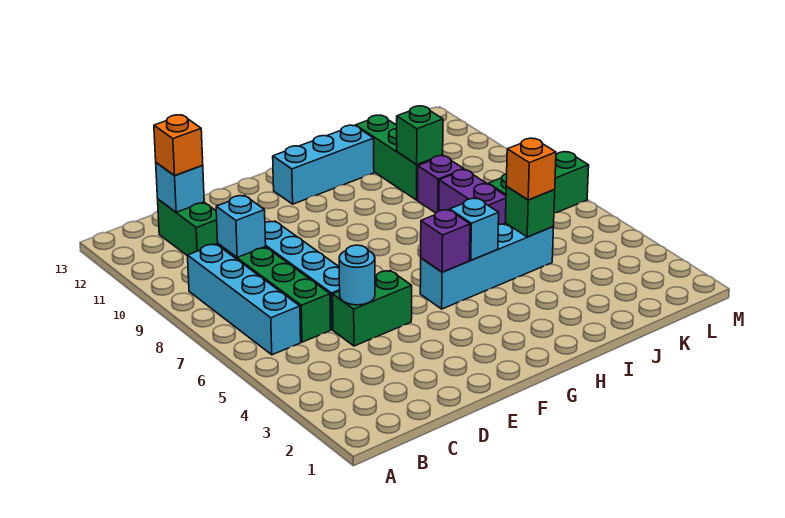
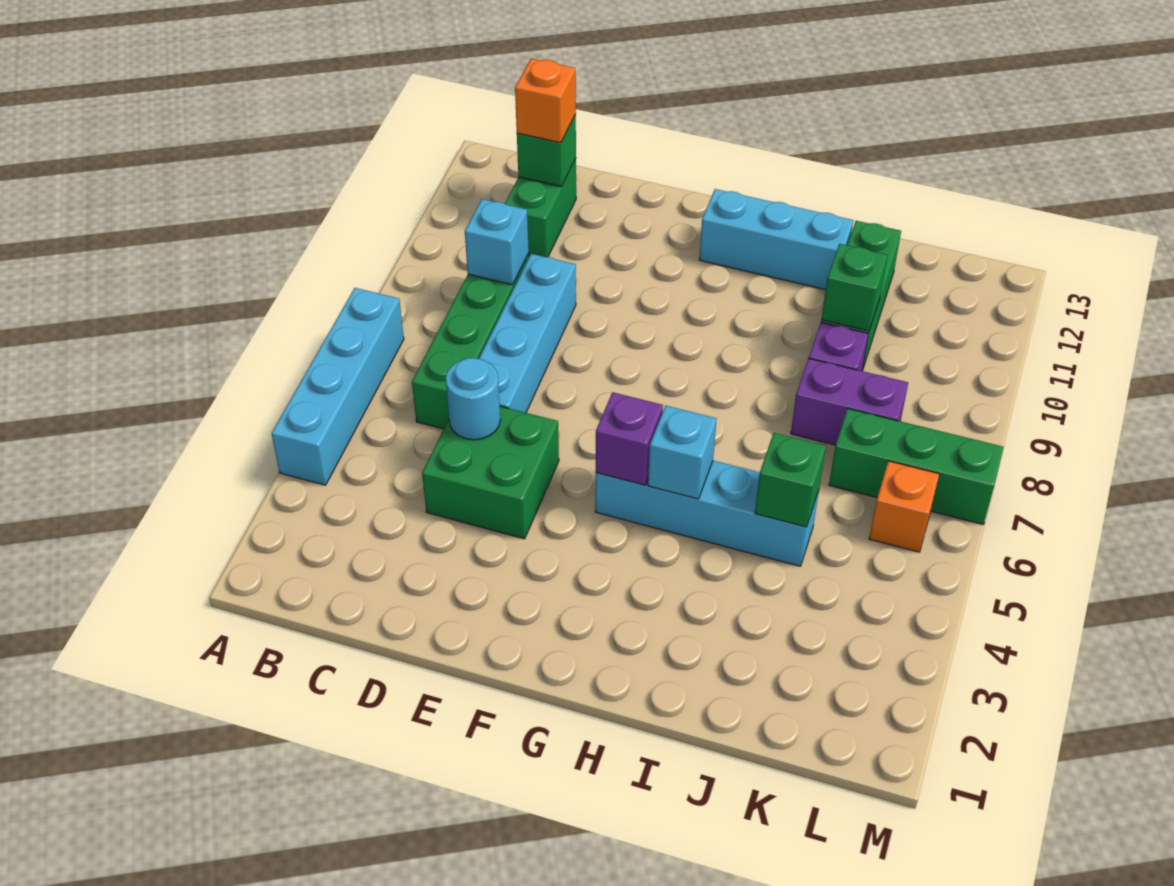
cyan brick B6:B9 level 1 -> cyan brick A4:A7 level 1
cyan brick C12 level 2 -> green brick C12 level 2
green brick D5:E5 level 1 -> green brick D4:E5 level 1
orange brick J5 level 3 -> orange brick L6 level 1
purple brick J7:J8 level 1 -> purple brick J8:K8 level 1

